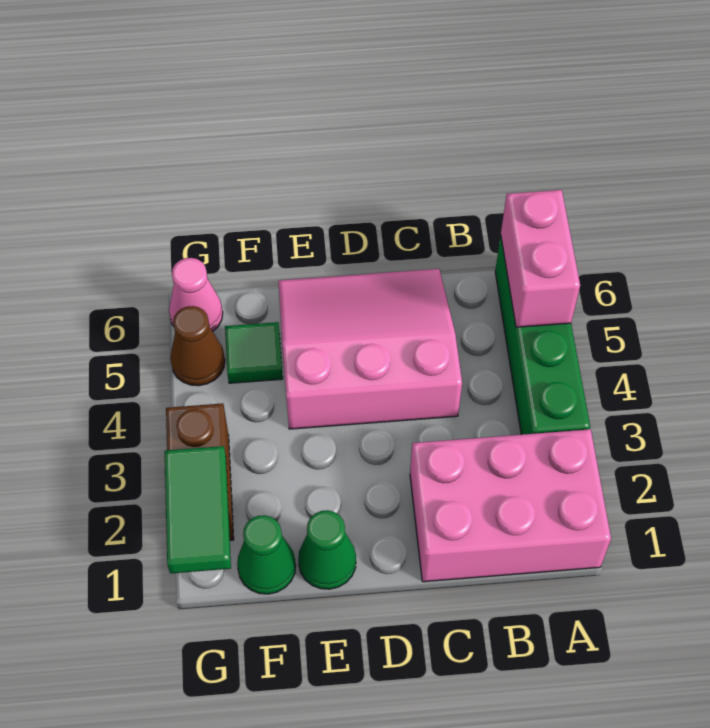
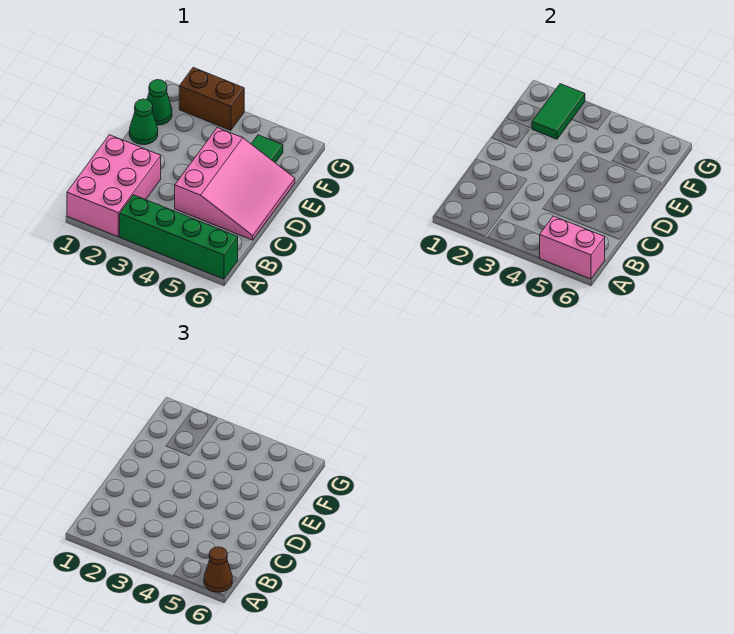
green tile G1:G2 level 2 -> green tile F2:G2 level 2
brown cone G5 level 1 -> brown cone A6 level 3
pink cone G6 level 1 -> none

